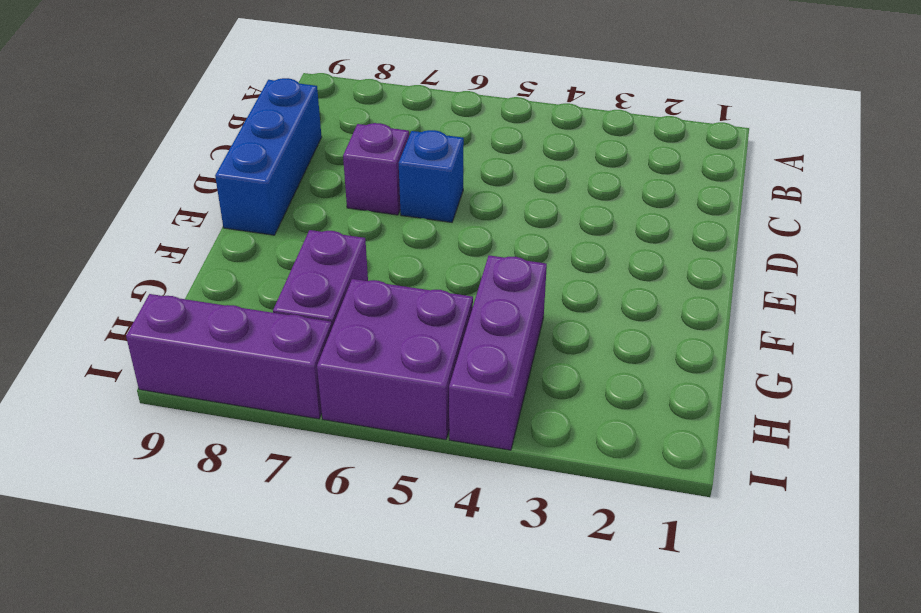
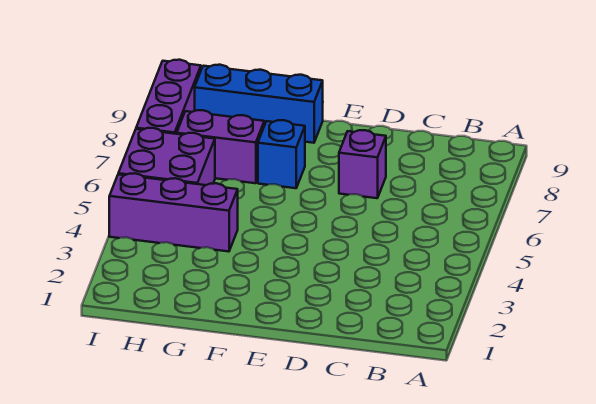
blue brick C9:E9 level 1 -> blue brick F9:H9 level 1
blue brick D6 level 1 -> blue brick F7 level 1

